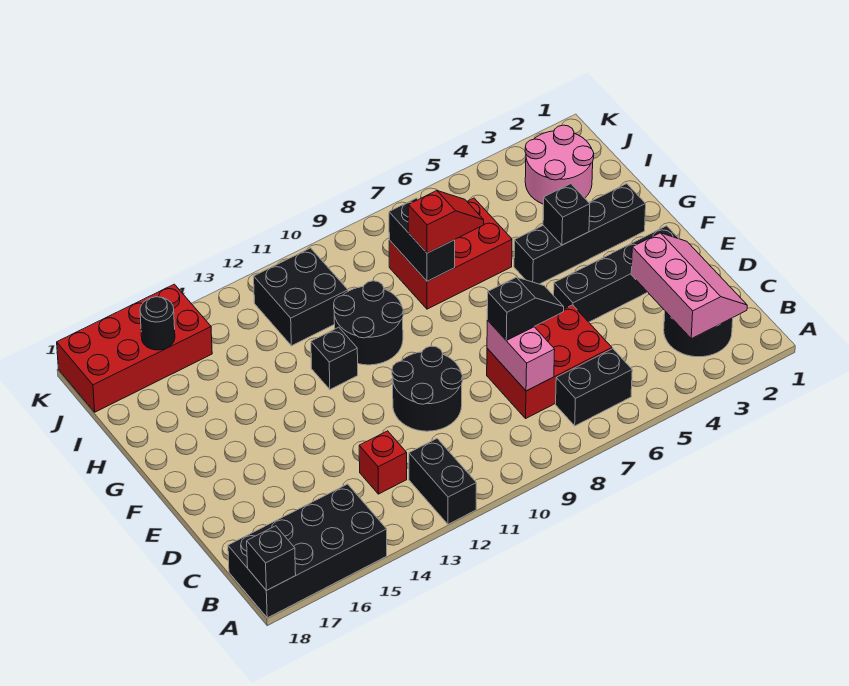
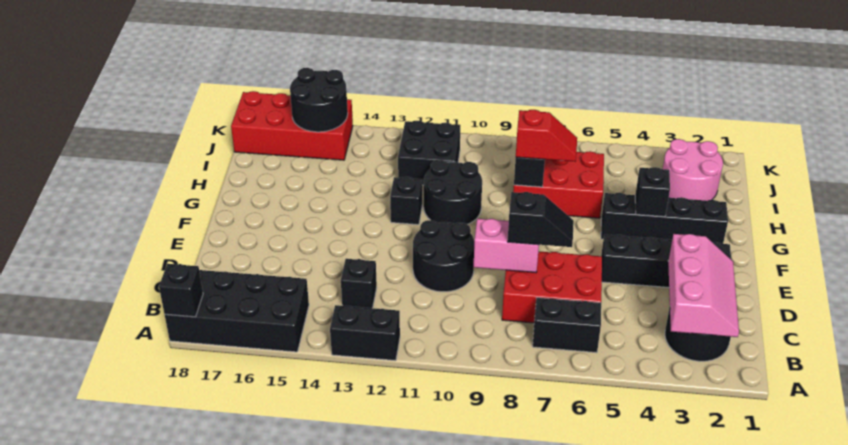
black brick A12:B12 level 1 -> black brick A12:A13 level 1
pink brick C8:D8 level 2 -> pink brick D8:D9 level 2
red brick C13 level 1 -> black brick C13 level 1
black round brick J16 level 2 -> black round brick J15:K16 level 2

